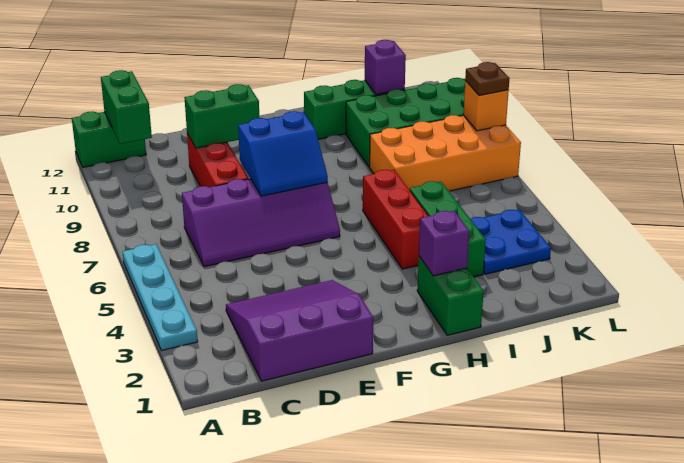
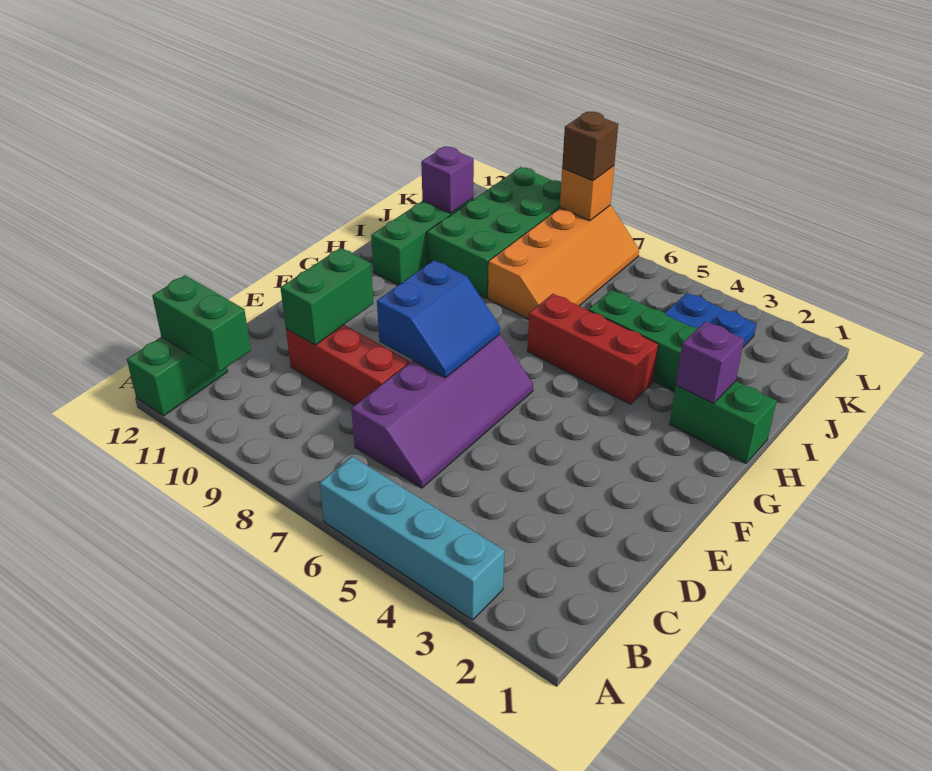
cyan plate A3:A6 level 1 -> cyan brick A3:A6 level 1
purple slope C1:E3 level 1 top 1 -> none
orange brick I7:L8 level 1 -> orange slope I7:L8 level 1 top 8
brown plate L8 level 3 -> brown brick L8 level 3

